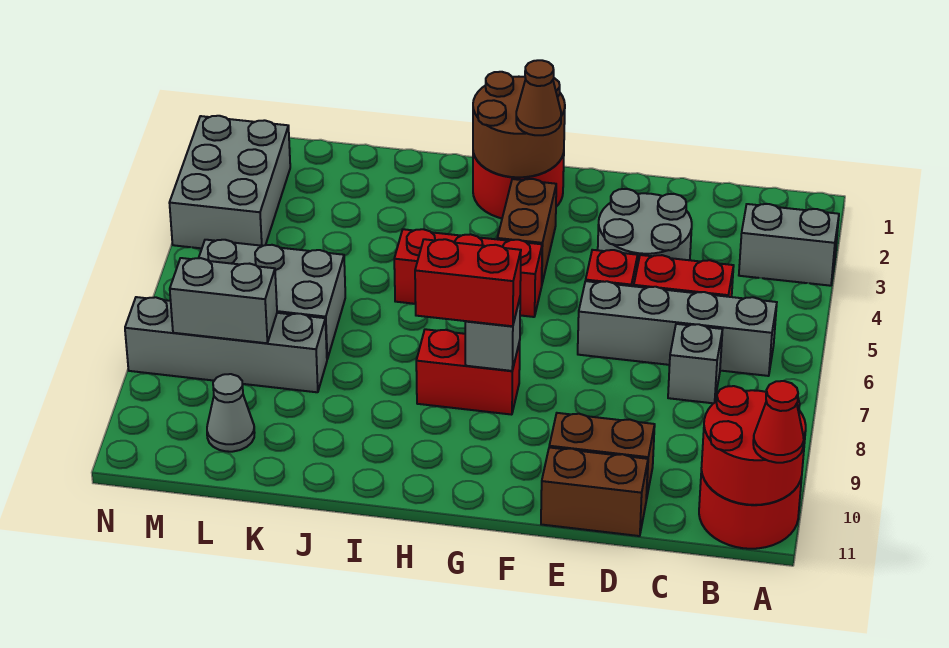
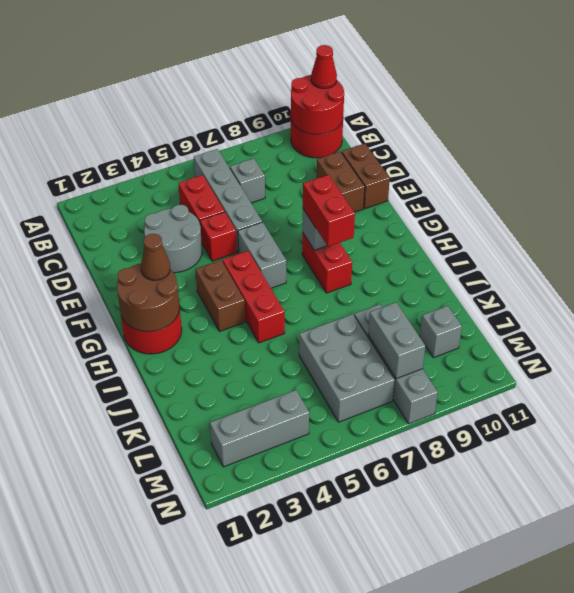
grey brick A3:B3 level 1 -> grey brick F6:G6 level 1
brown brick G3:G4 level 1 -> brown brick G4:H4 level 1
grey cone L10 level 1 -> grey brick L10 level 1
grey brick M2:N4 level 1 -> grey brick M2:M4 level 1

